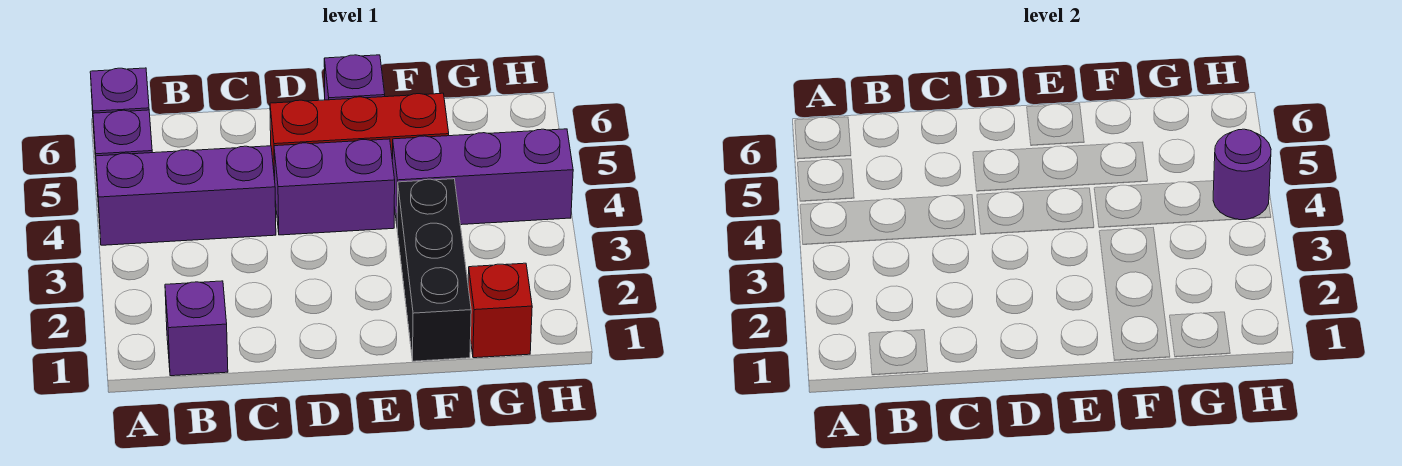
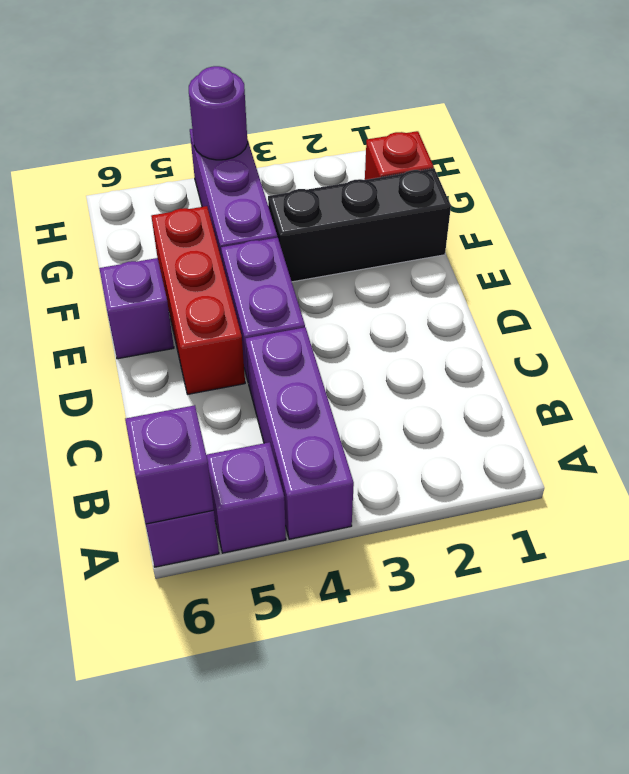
purple brick B1 level 1 -> purple brick A6 level 2

